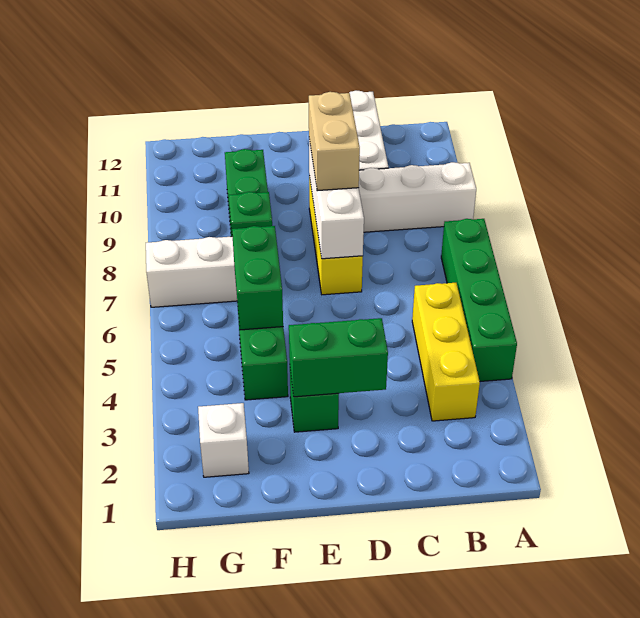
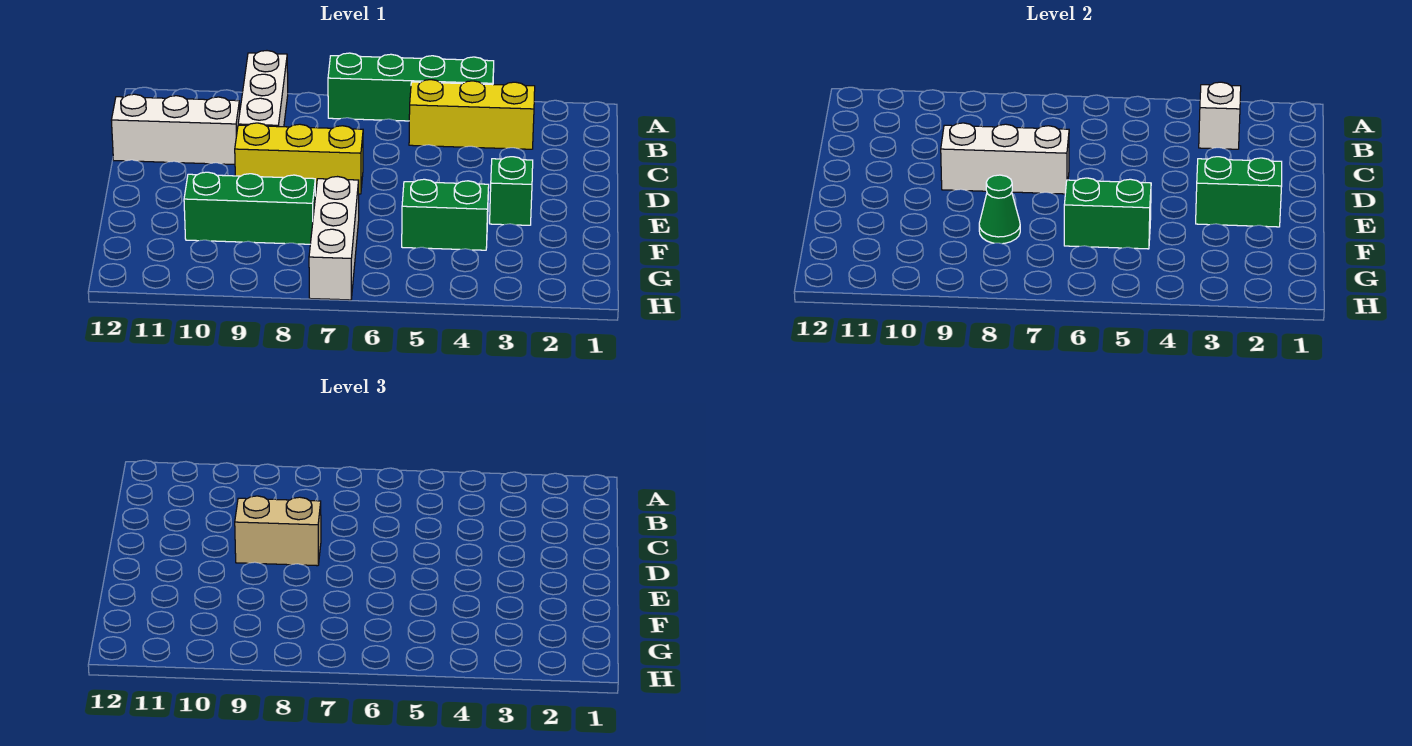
green brick D3:E3 level 2 -> green brick E2:E3 level 2
green plate F8 level 2 -> green cone F8 level 2
white brick G2 level 1 -> white brick B3 level 2

